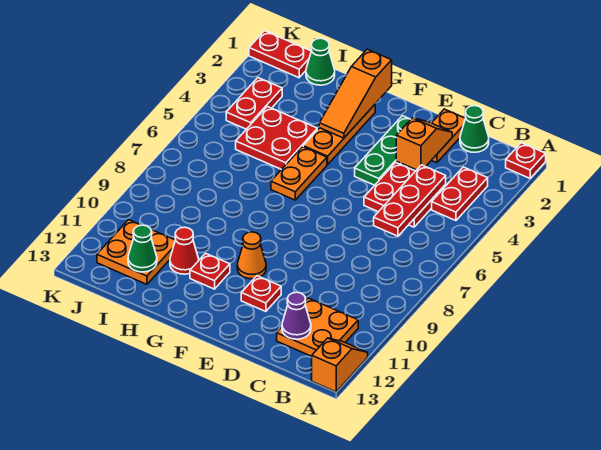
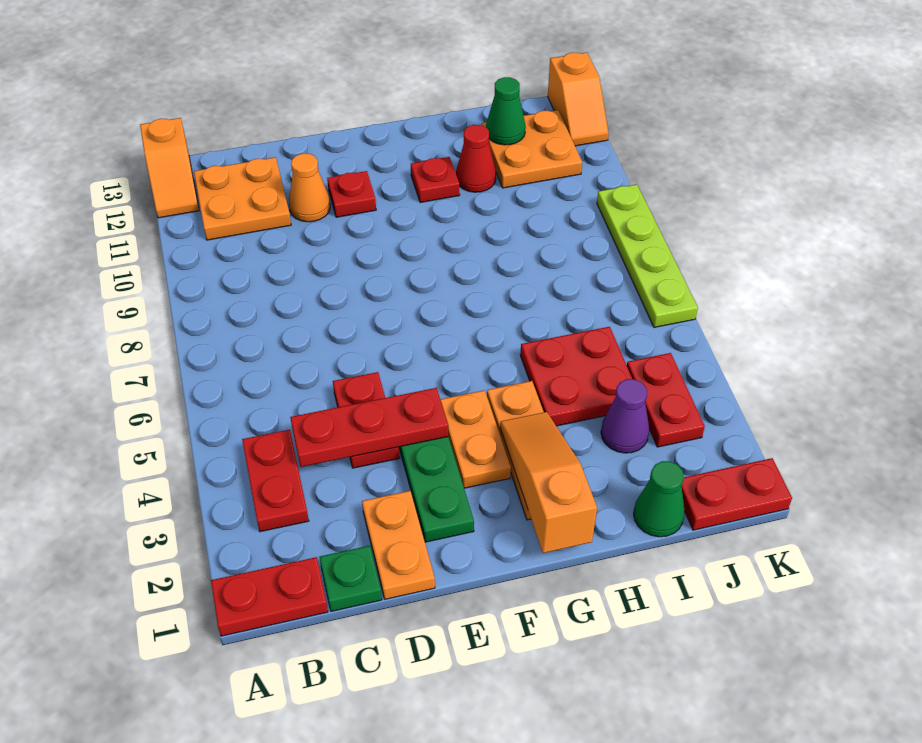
red plate A1 level 1 -> red plate A1:B1 level 1
green cone C1 level 1 -> green plate C1 level 1
red plate C4:D5 level 1 -> red plate D4:D5 level 1
red plate C4:C6 level 2 -> red plate C4:E4 level 2
purple cone C12 level 2 -> purple cone I3 level 1
orange slope D2:D3 level 2 top 3 -> orange slope K12:K13 level 1 top 13
orange cone F10 level 1 -> orange cone D11 level 1
orange plate G5:G6 level 1 -> orange plate F3:F4 level 1
none -> lime plate K6:K9 level 1

